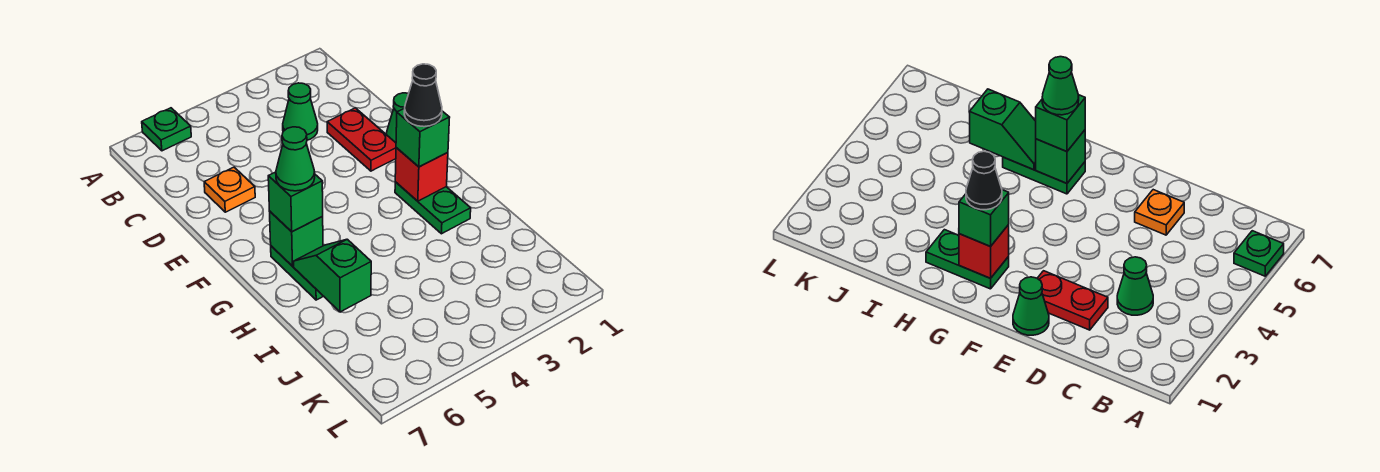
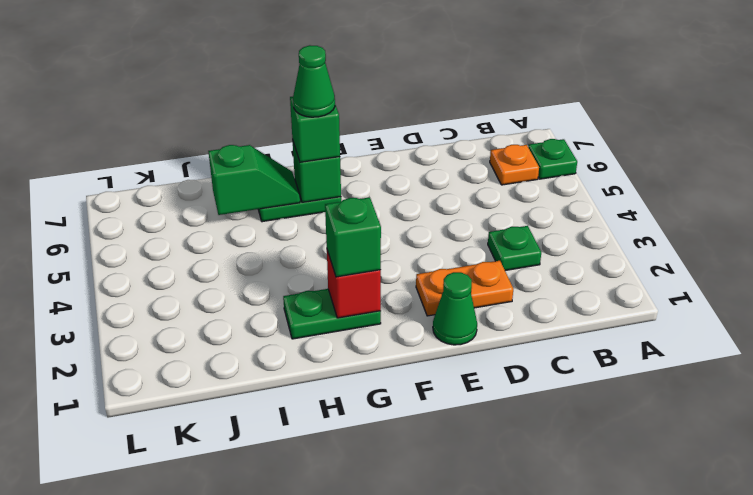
green cone C3 level 1 -> green plate C3 level 1
red plate D2:E2 level 1 -> orange plate D2:E2 level 1
orange plate D6 level 1 -> orange plate B6 level 1
black cone G2 level 4 -> none

